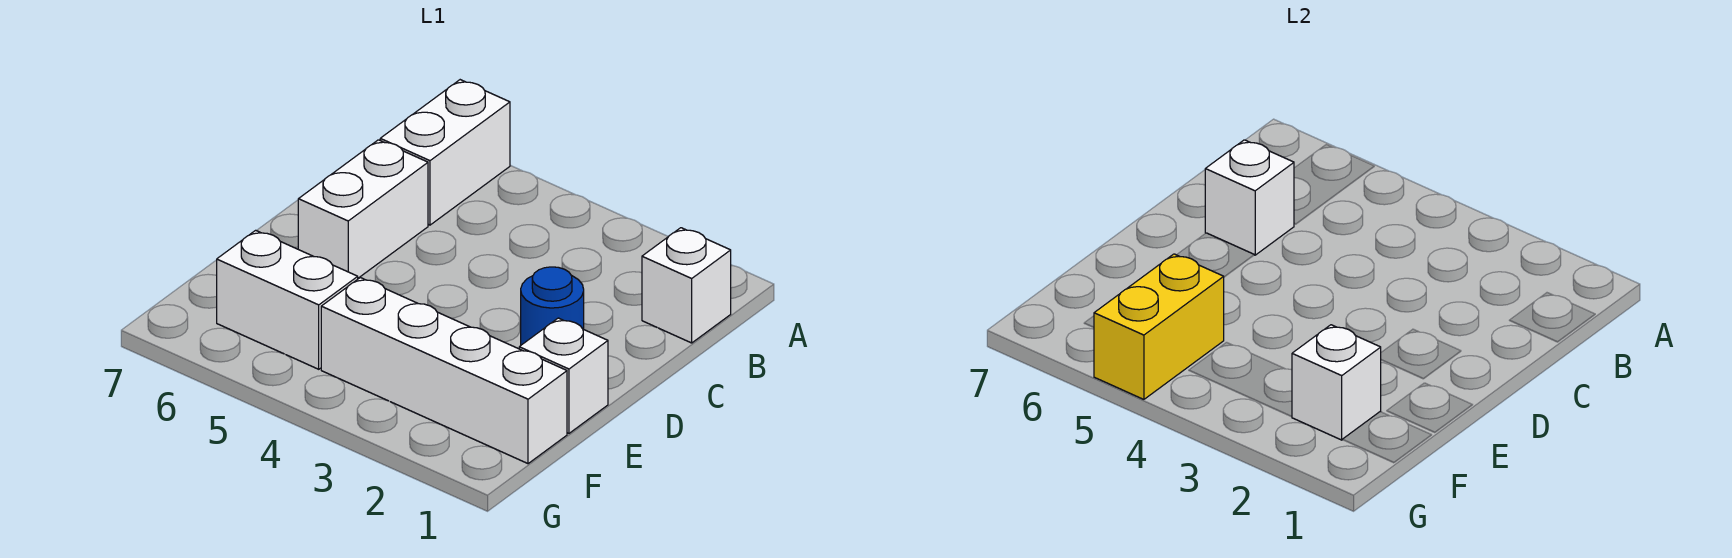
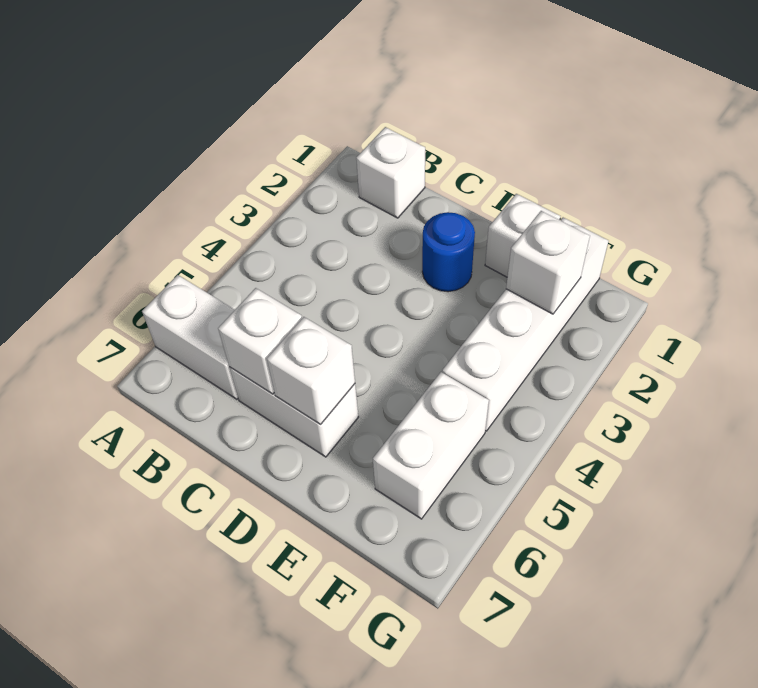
none -> white brick D6 level 2
yellow brick F5:G5 level 2 -> none

